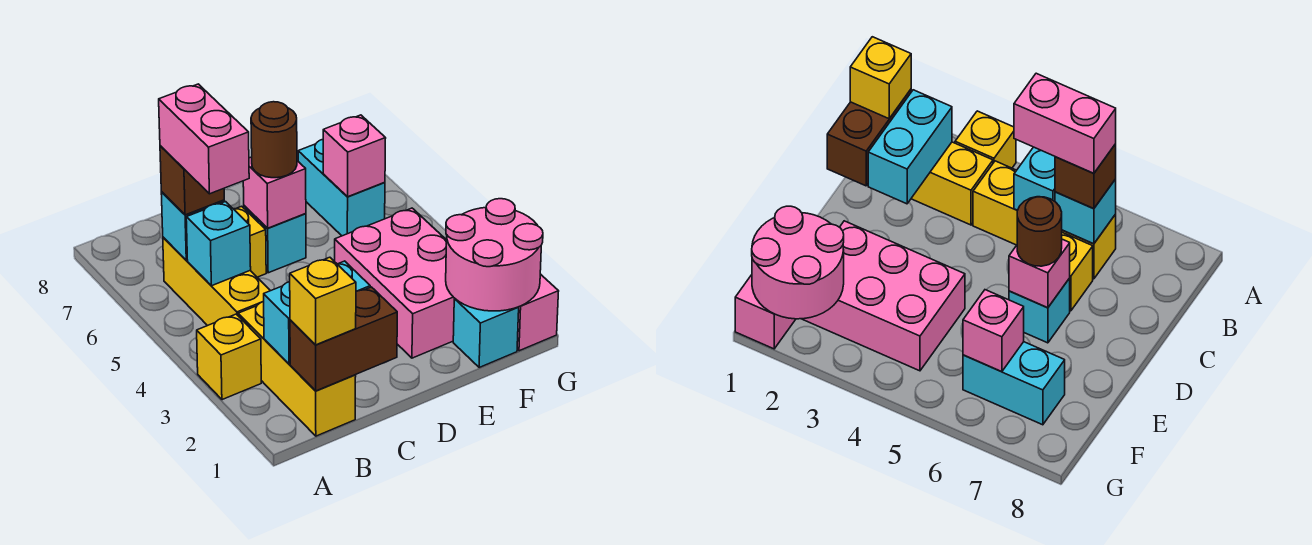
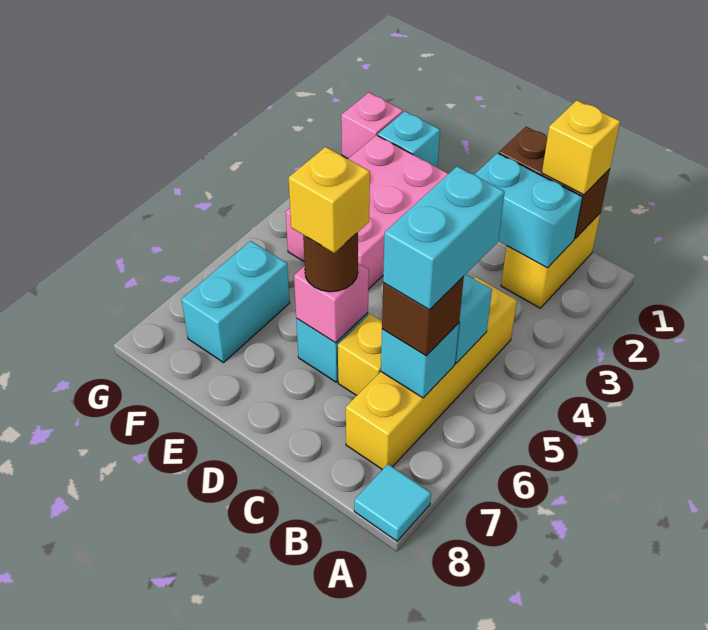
yellow brick A3 level 1 -> yellow brick D6 level 4
none -> cyan tile A8 level 1
yellow brick B1:B3 level 1 -> yellow brick B1:B2 level 1
yellow brick B4:B6 level 1 -> yellow brick B4:B7 level 1
pink brick B5:B6 level 4 -> cyan brick B5:B6 level 4
pink round brick F1:G2 level 2 -> none
pink brick F6 level 2 -> none

